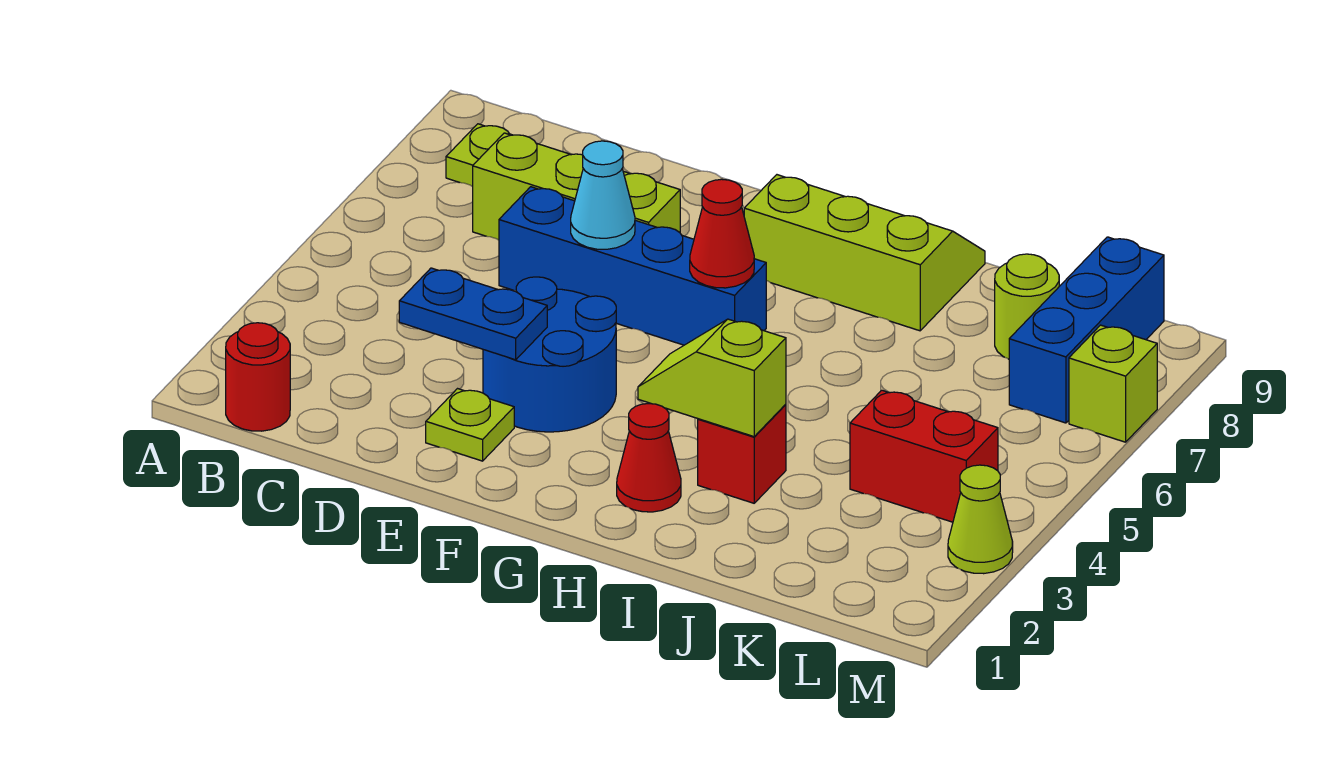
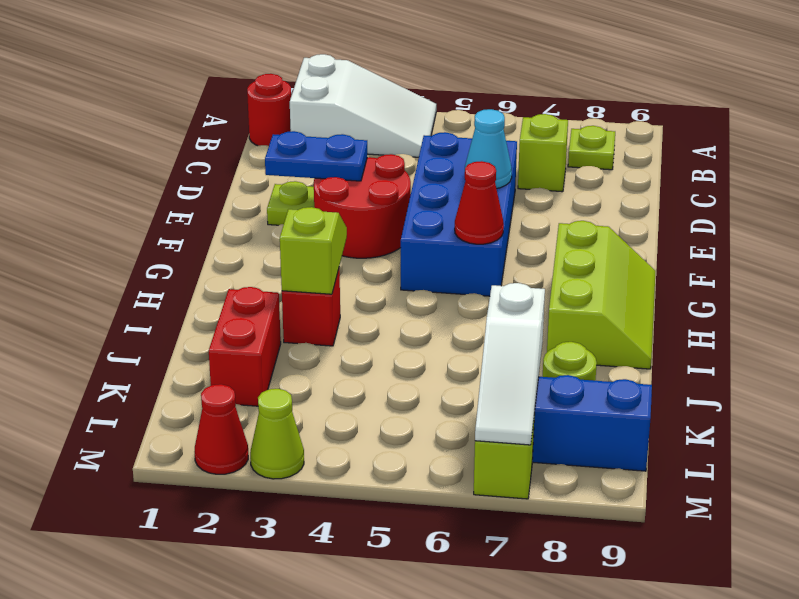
none -> white slope A2:B4 level 1 top 2
lime brick C7:E7 level 1 -> lime brick C7 level 1
blue plate D3:E3 level 2 -> blue plate E2:E3 level 2
blue brick D6:G6 level 1 -> blue brick D5:G6 level 1
blue round brick E3:F4 level 1 -> red round brick E3:F4 level 1
red cone H2 level 1 -> red cone M2 level 1
red brick K4:L4 level 1 -> red brick J2:K2 level 1
none -> white slope K7:M7 level 2 top K

